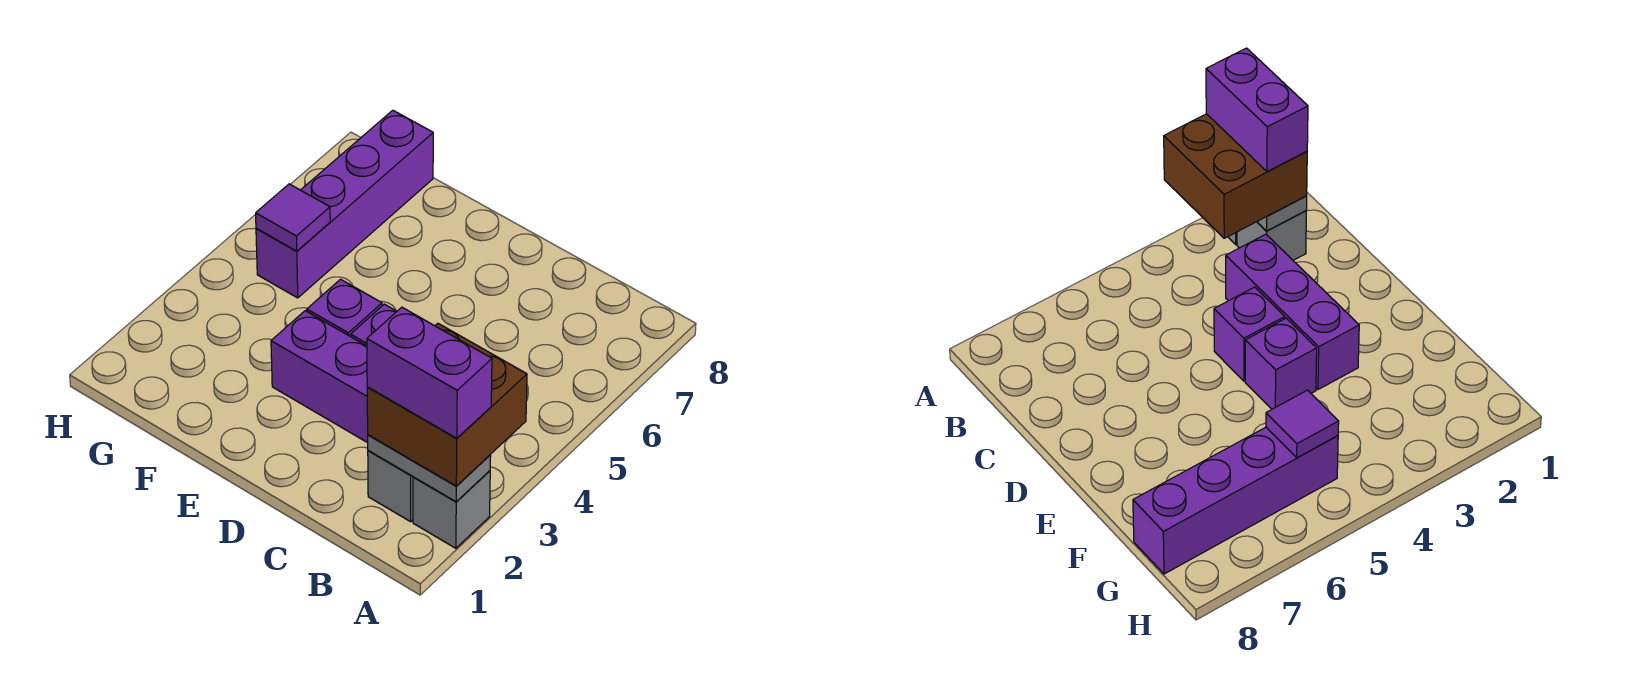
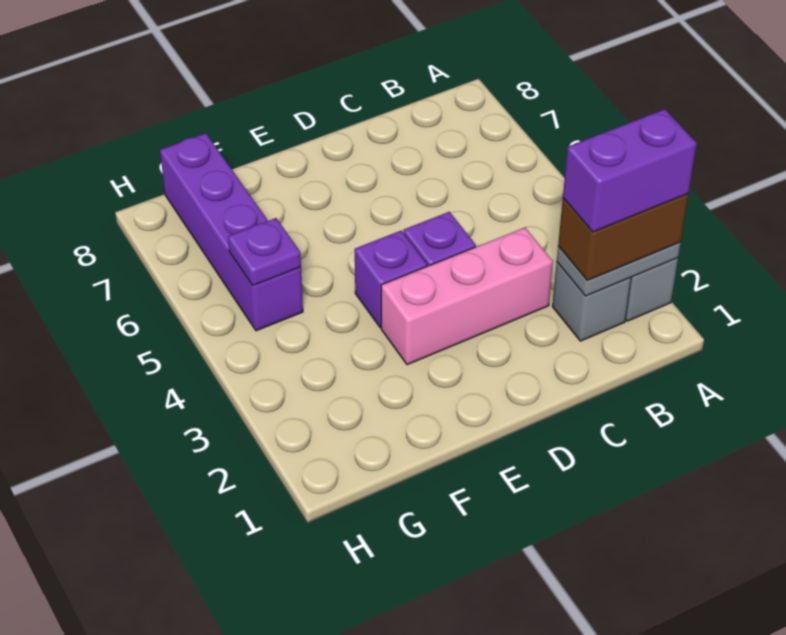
brown brick A2:B3 level 3 -> brown brick A2:B2 level 3
purple brick C3:E3 level 1 -> pink brick C3:E3 level 1
purple tile G5 level 2 -> purple plate G5 level 2

